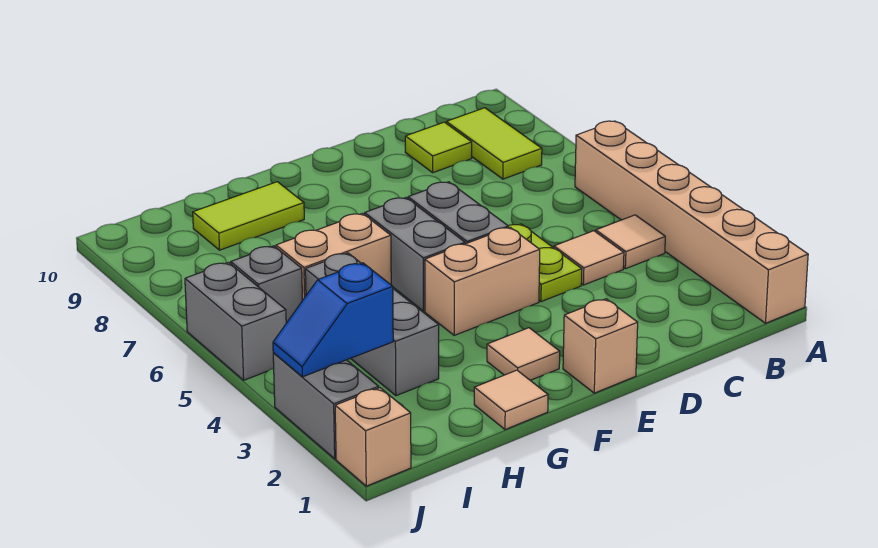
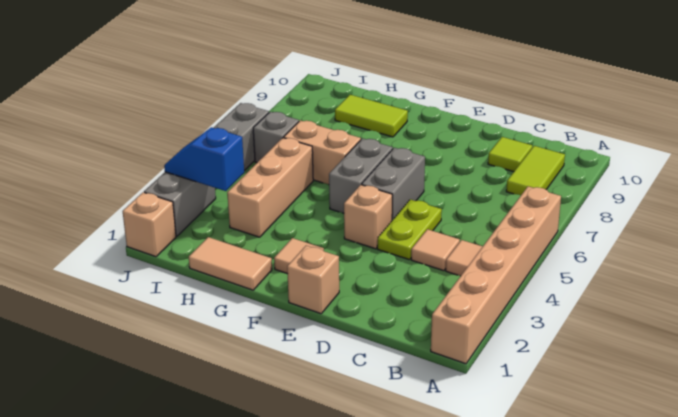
tan brick E4:F4 level 1 -> tan brick E4 level 1
tan tile G1 level 1 -> tan tile G1:H1 level 1
grey brick H3:H5 level 1 -> tan brick H3:H5 level 1

